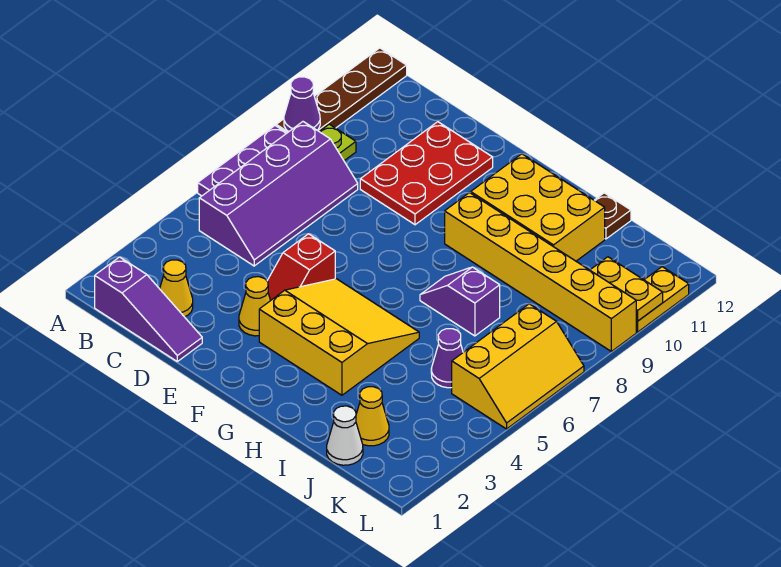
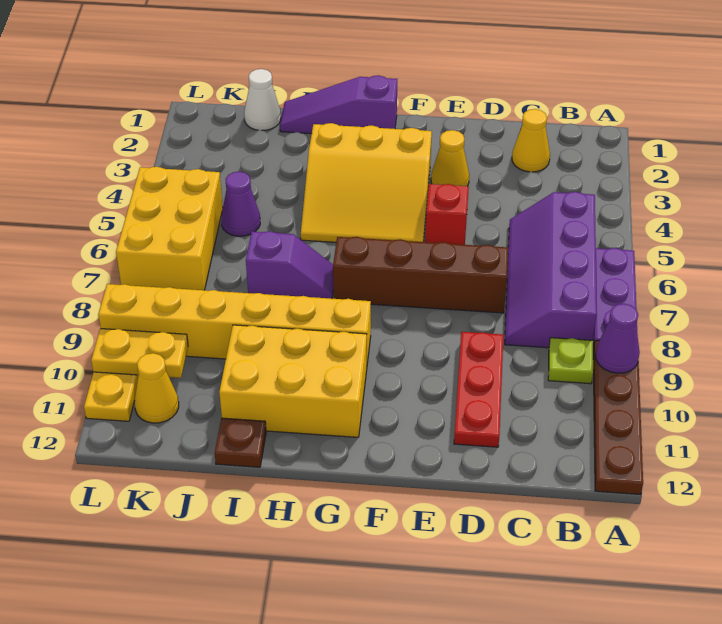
purple slope B1:D1 level 1 top B -> purple slope G1:I1 level 1 top G
none -> brown brick D7:G7 level 1
red plate D9:E11 level 1 -> red plate D9:D11 level 1
yellow cone J2 level 1 -> yellow cone K11 level 1
yellow slope K5:L7 level 1 top K -> yellow brick K5:L7 level 1

